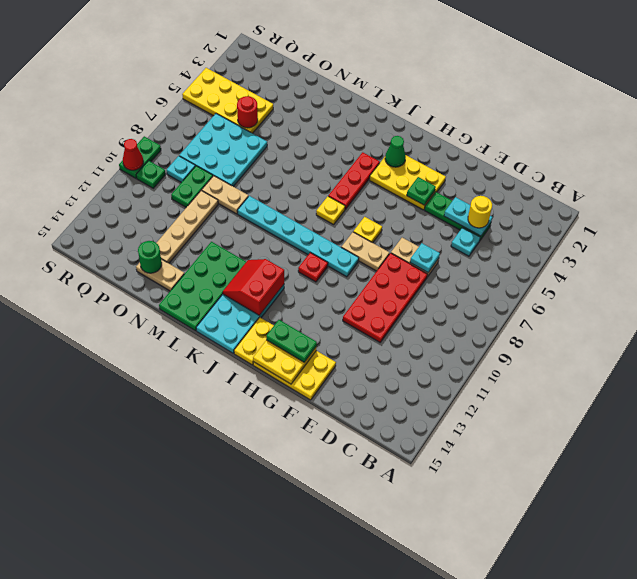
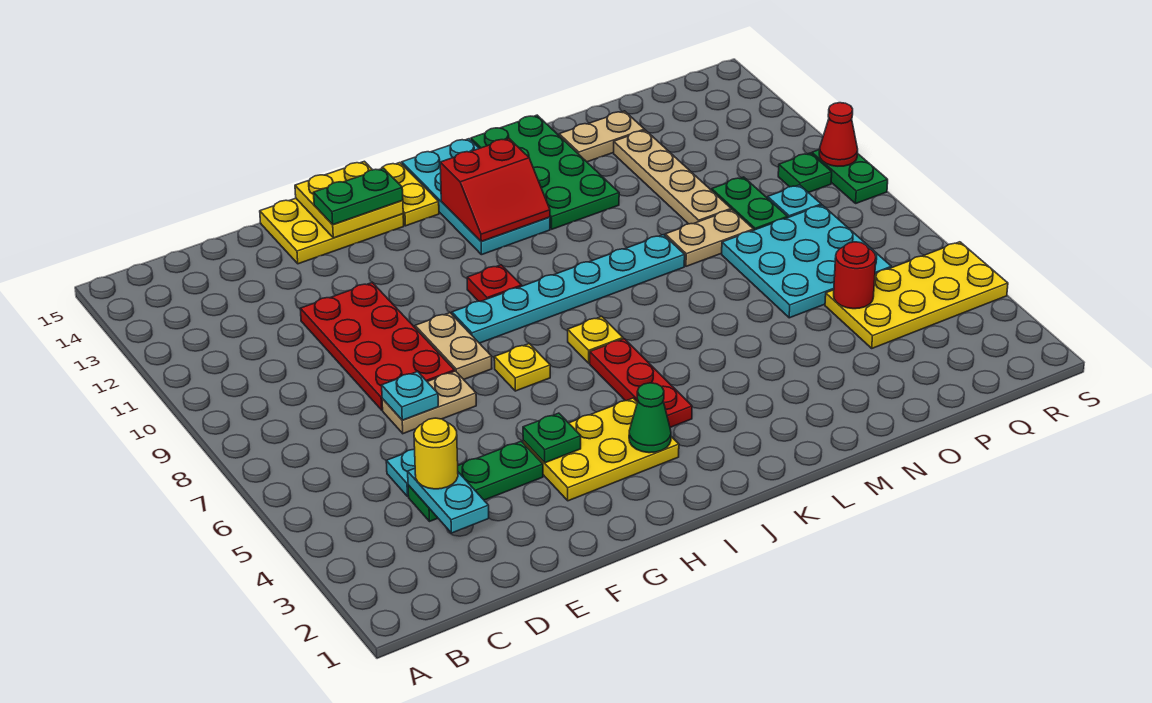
cyan plate D4:E4 level 2 -> cyan plate D3:D4 level 2
tan plate G8:H8 level 1 -> tan plate G8:G9 level 1
red slope J12:K13 level 2 top J -> red slope J12:K13 level 2 top 13
green round brick O14 level 2 -> none

